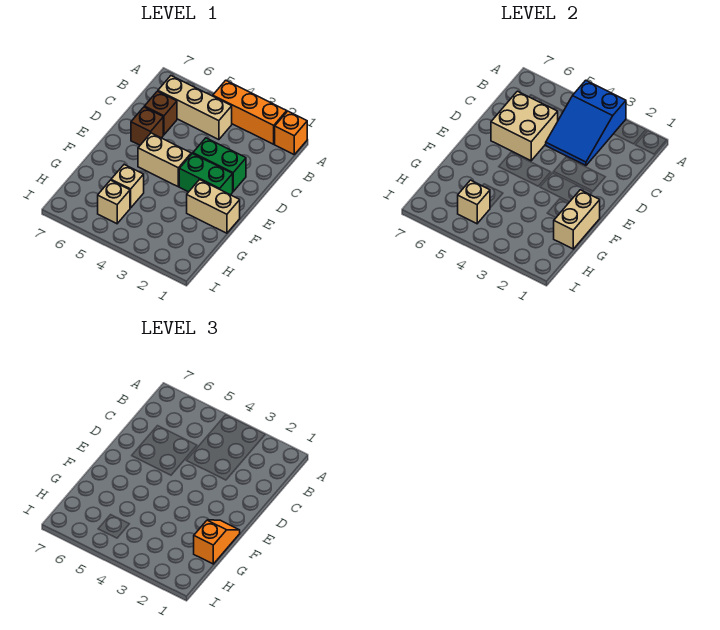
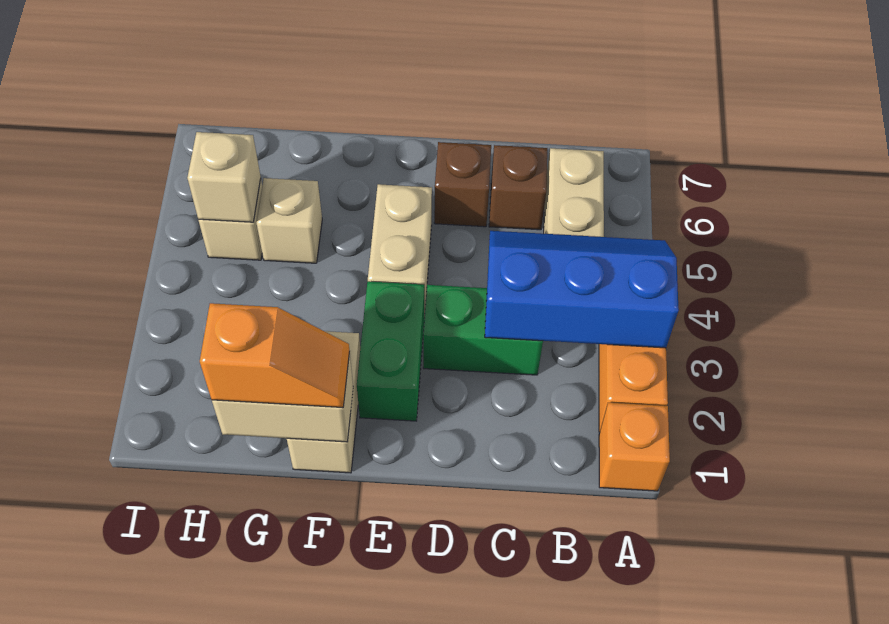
blue slope A3:C4 level 2 top A -> blue slope A3:C4 level 2 top 3
tan brick C5:D6 level 2 -> none
green brick D2:D3 level 1 -> green brick C3:D3 level 1

